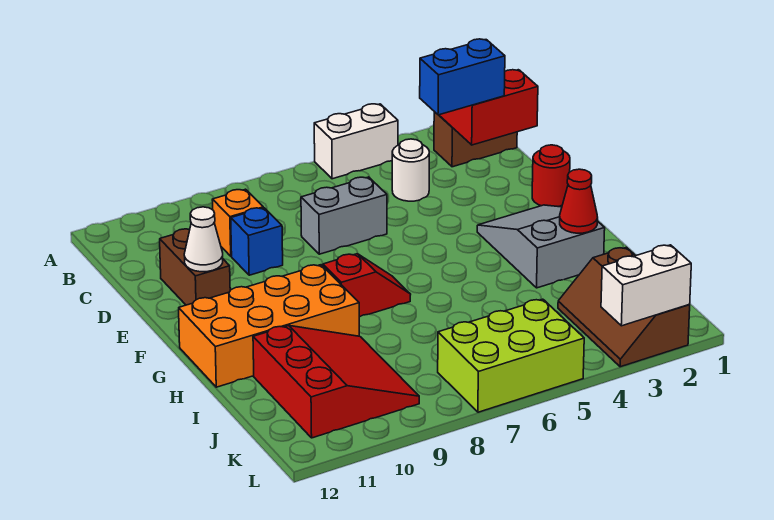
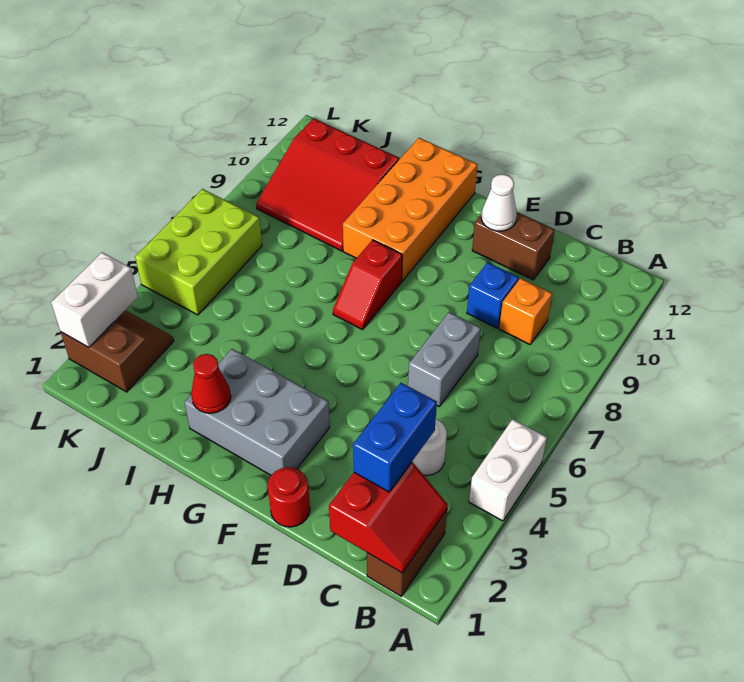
grey slope F2:H3 level 1 top H -> grey brick F2:H3 level 1
brown slope J2:L3 level 1 top 2 -> brown slope K2:L3 level 1 top 2

